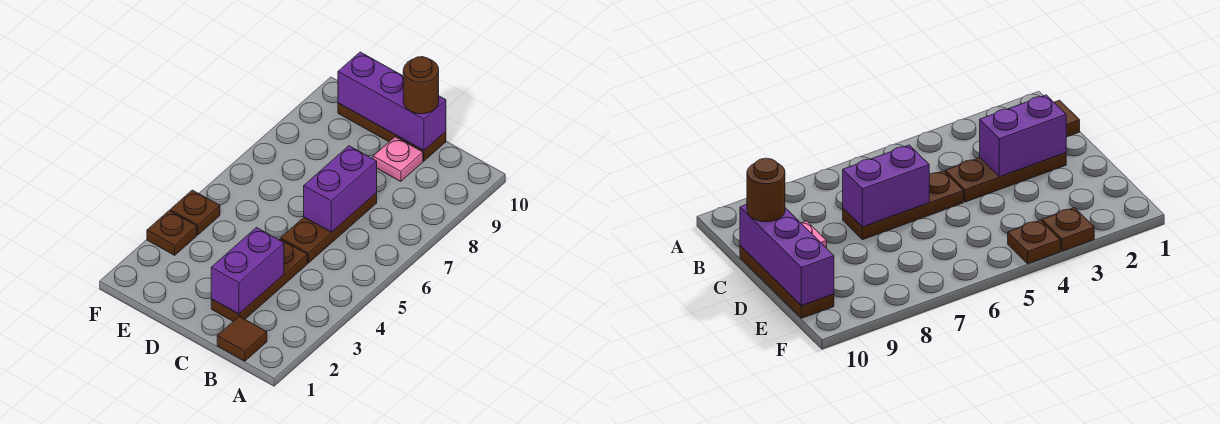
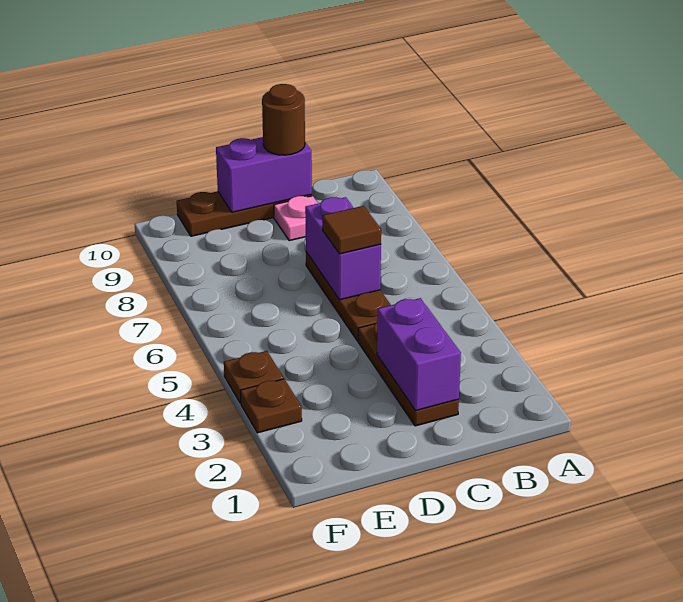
brown tile B1 level 1 -> brown tile C6 level 3
purple brick C10:E10 level 2 -> purple brick C10:D10 level 2

